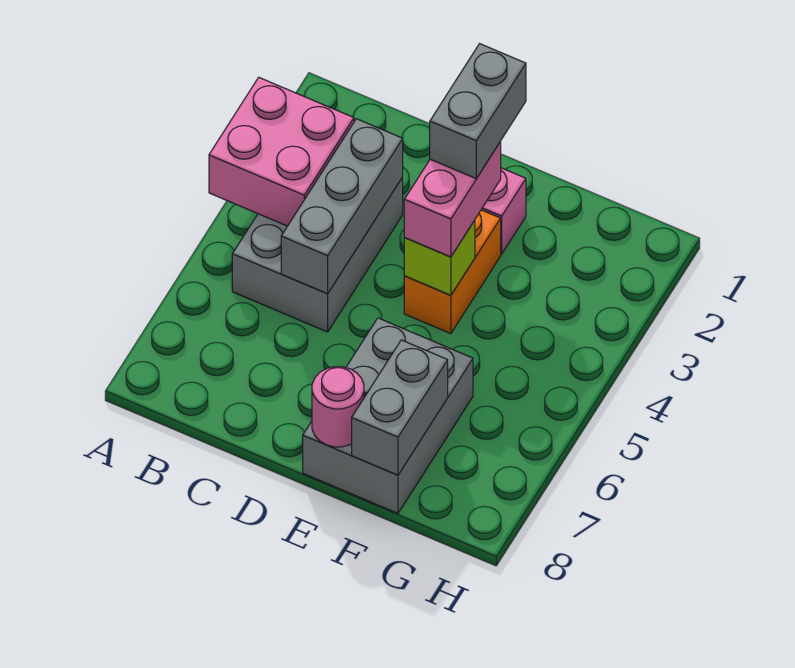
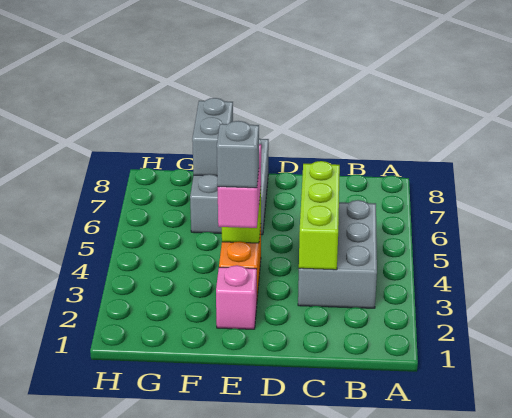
pink brick A3:B4 level 2 -> none
grey brick C3:C5 level 2 -> lime brick C3:C5 level 2
grey brick E2:E3 level 4 -> grey brick E3 level 4
pink round brick E8 level 2 -> none

